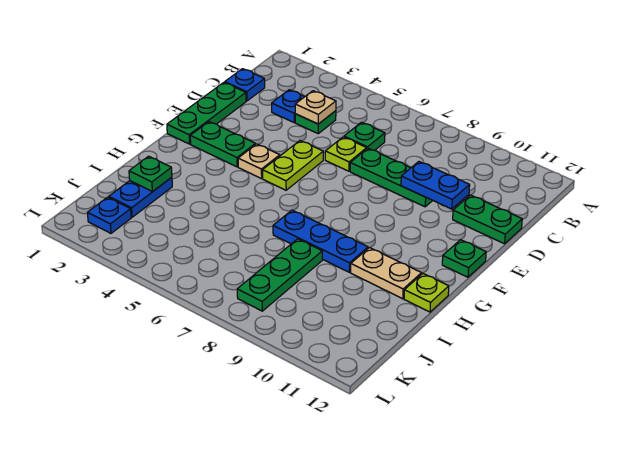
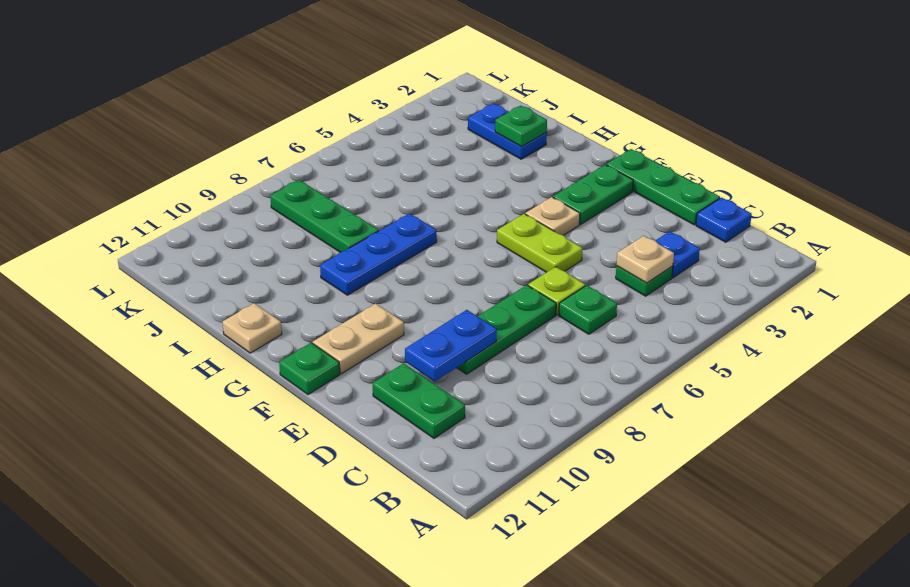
green plate D11:D12 level 1 -> green plate C11:D11 level 1
tan plate H10:H11 level 1 -> tan plate F10:F11 level 1
lime plate H12 level 1 -> tan plate H12 level 1
blue plate K2 level 1 -> none

